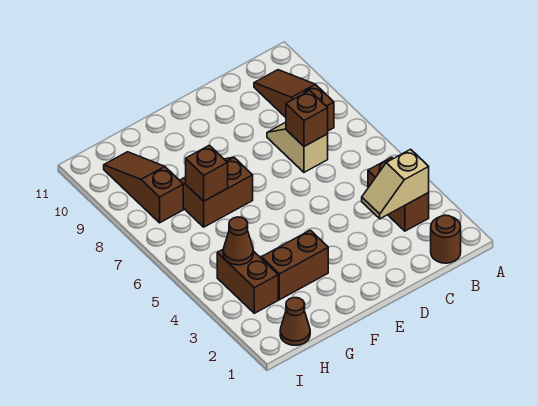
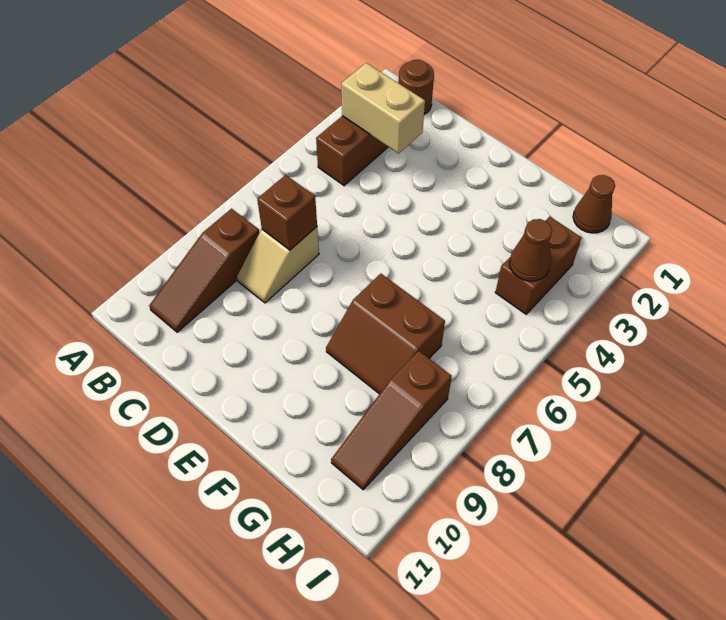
tan slope B3:C3 level 2 top B -> tan brick B3:C3 level 2
brown brick F3:G3 level 1 -> none
brown brick G7 level 2 -> none

